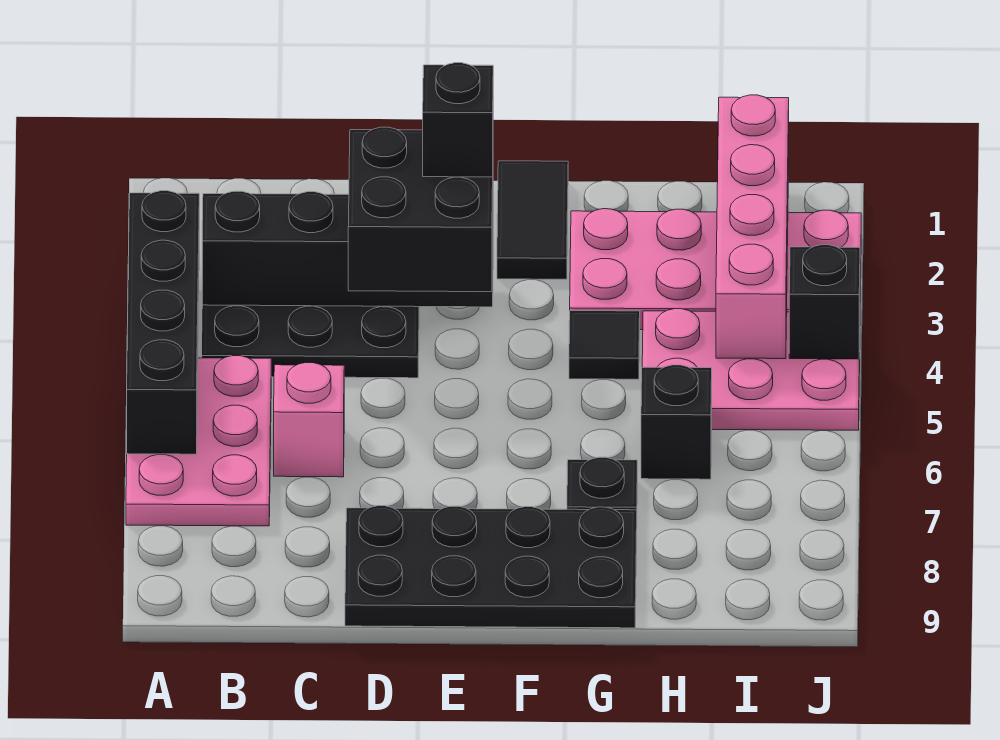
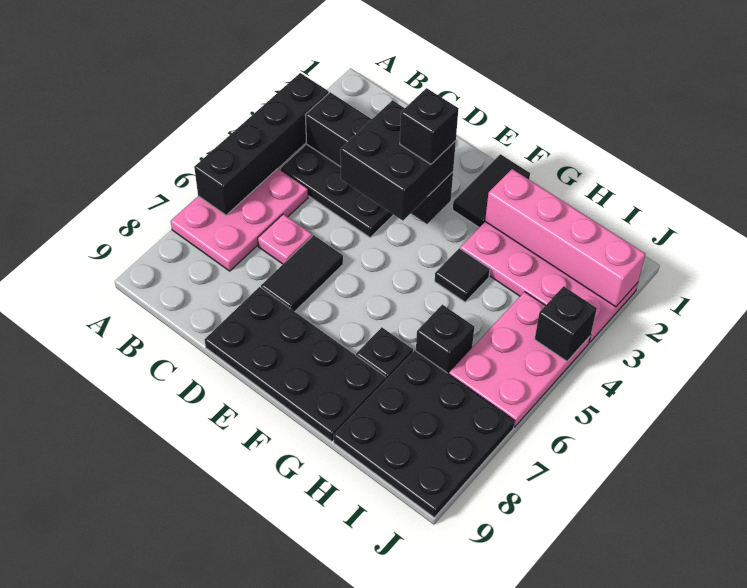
pink brick C6 level 1 -> pink plate C6 level 1
none -> black tile D6:D7 level 1
pink plate H4:J5 level 1 -> pink plate I4:J6 level 1
none -> black plate H7:J9 level 1
pink brick I1:I4 level 2 -> pink brick G2:J2 level 2

